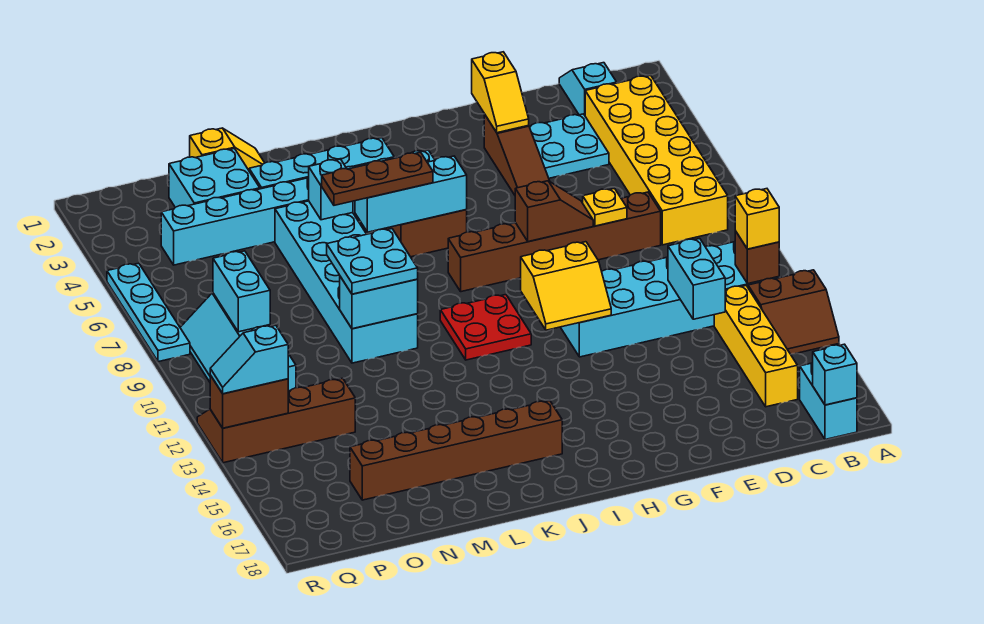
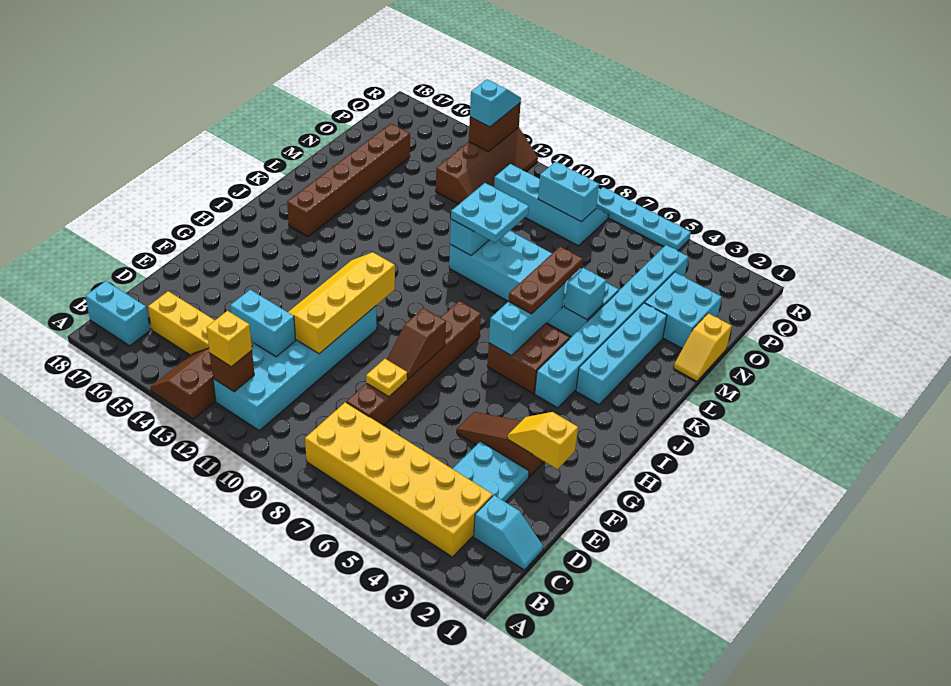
cyan brick B18 level 2 -> none
yellow slope G11:H12 level 2 top 11 -> yellow slope E11:H12 level 2 top 11
red plate I10:J11 level 1 -> none

